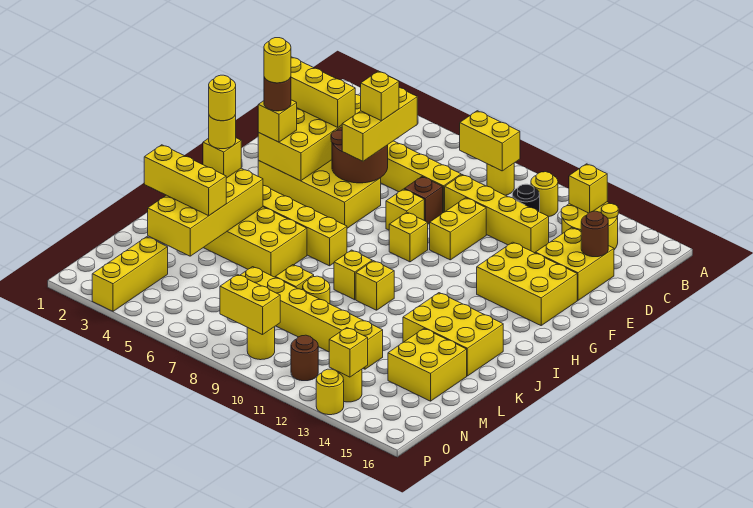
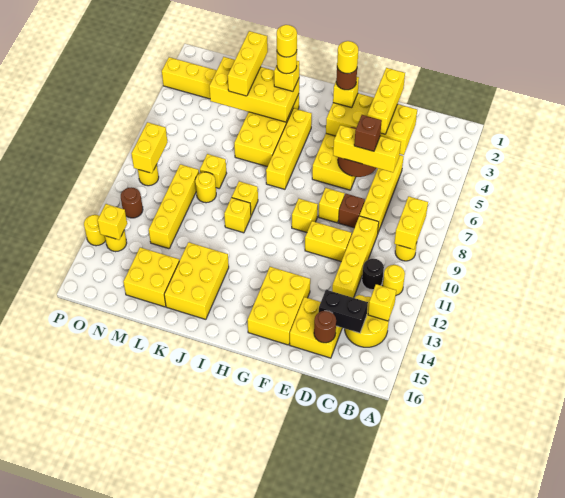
none -> black brick C14:D14 level 2
yellow brick E6 level 4 -> brown brick E6 level 4
yellow brick M7:M12 level 1 -> yellow brick M9:M12 level 1

